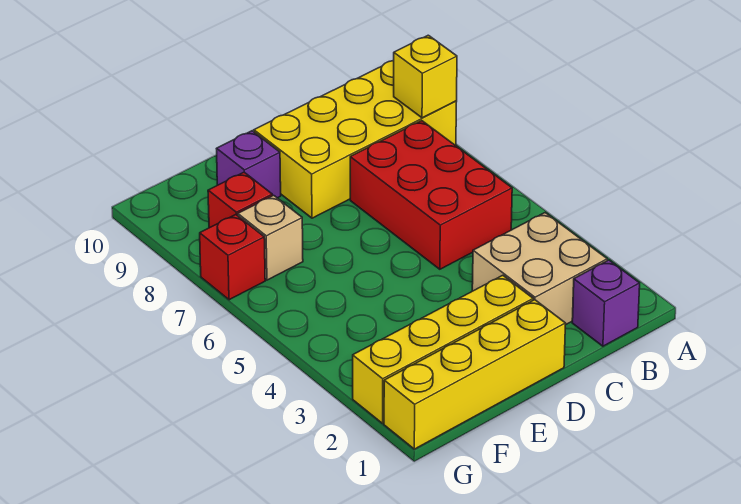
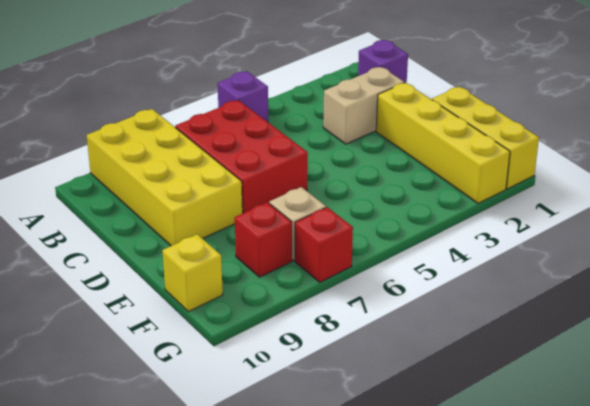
yellow brick A8 level 2 -> yellow brick F10 level 1
tan brick B2:C3 level 1 -> tan brick C2:C3 level 1
red brick B5:C7 level 1 -> red brick B6:D7 level 1
yellow brick D1:G1 level 1 -> yellow brick E1:G1 level 1
purple brick E9 level 1 -> purple brick A5 level 1

